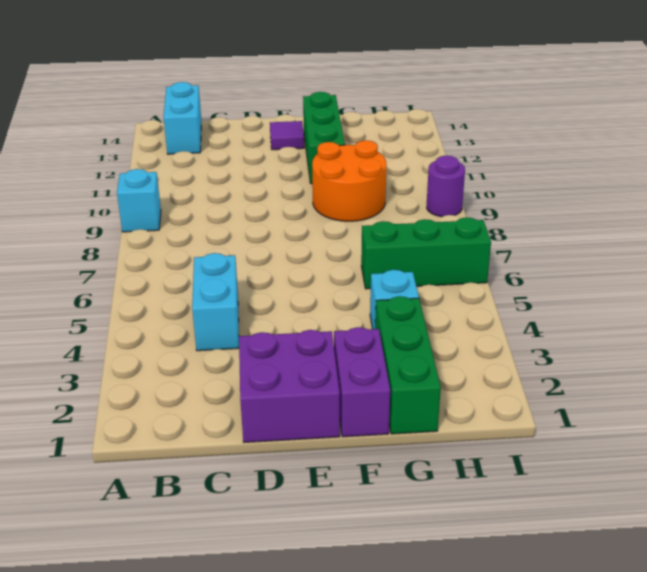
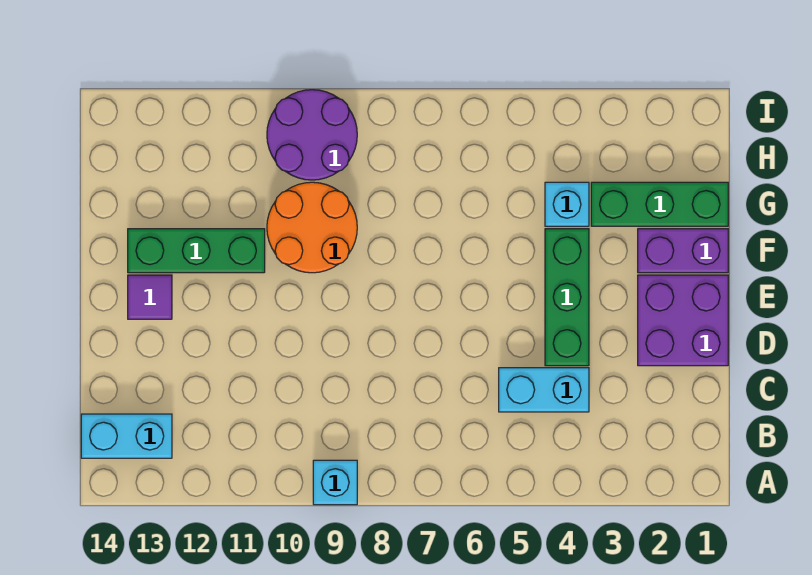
green brick G6:I6 level 1 -> green brick D4:F4 level 1
purple round brick I9 level 1 -> purple round brick H9:I10 level 1

